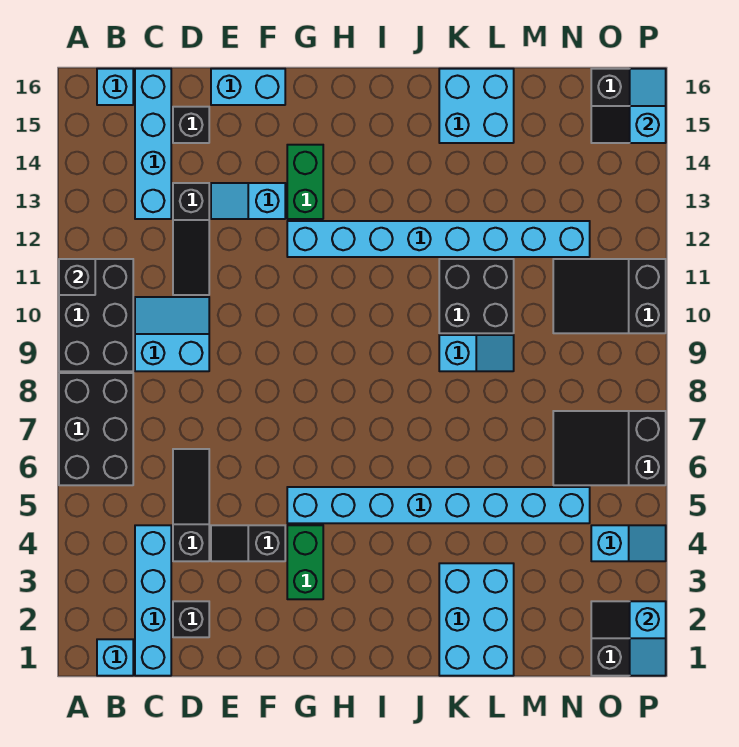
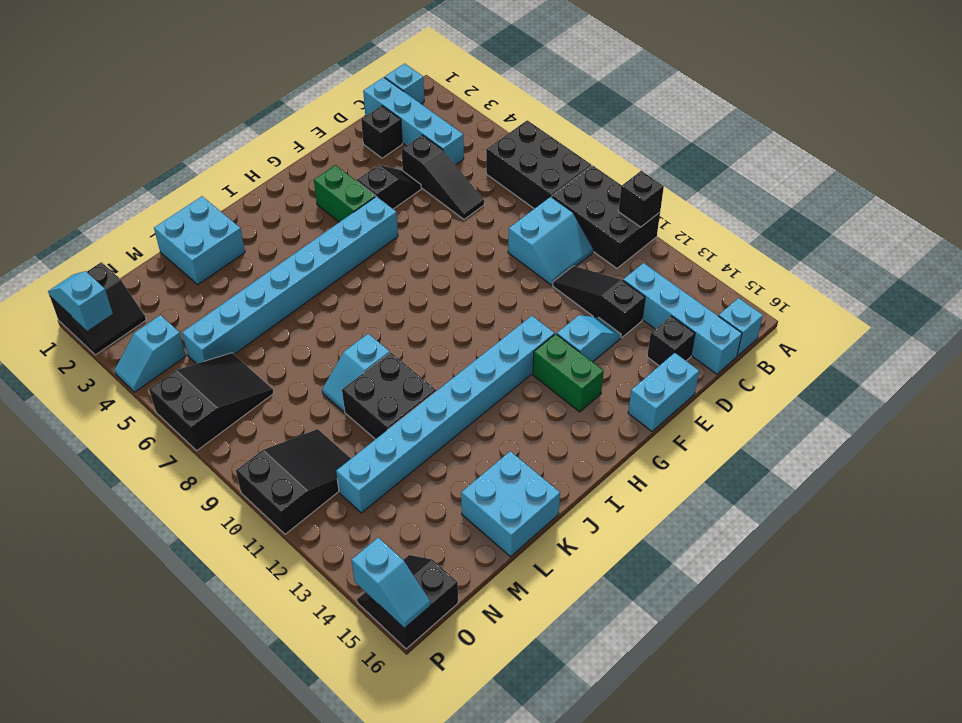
cyan brick K1:L3 level 1 -> cyan brick K1:L2 level 1

